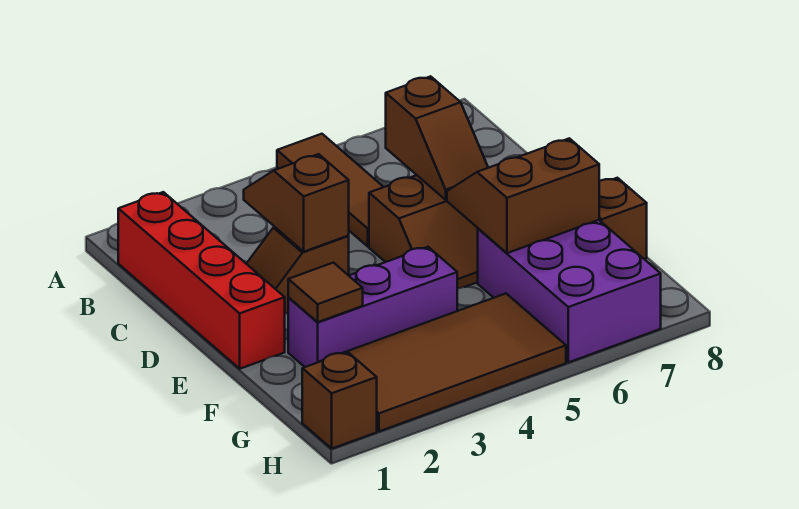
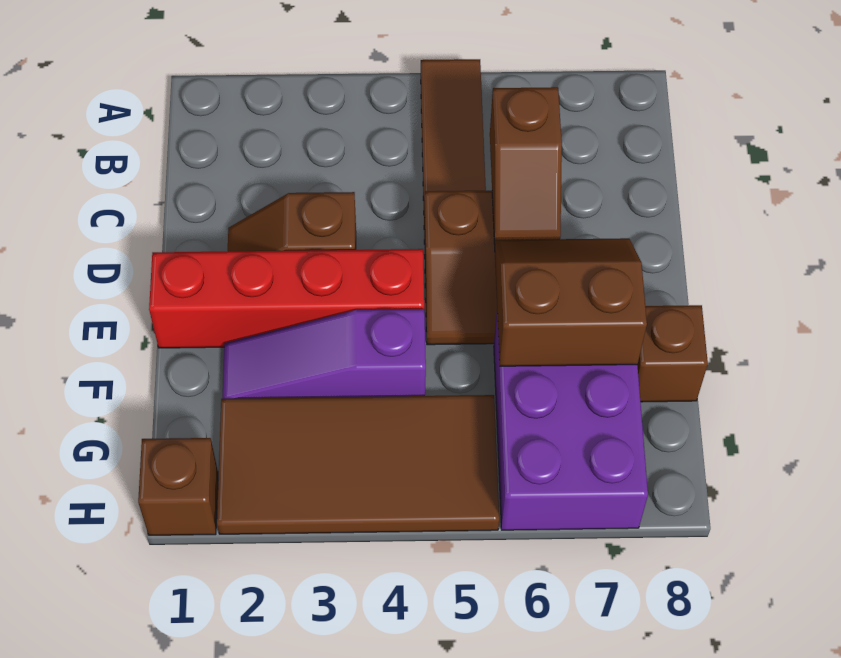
red brick B1:E1 level 1 -> red brick E1:E4 level 1
brown slope C3:D3 level 2 top D -> none
purple brick F2:F4 level 1 -> purple slope F2:F4 level 1 top 4
brown tile F2 level 2 -> none

